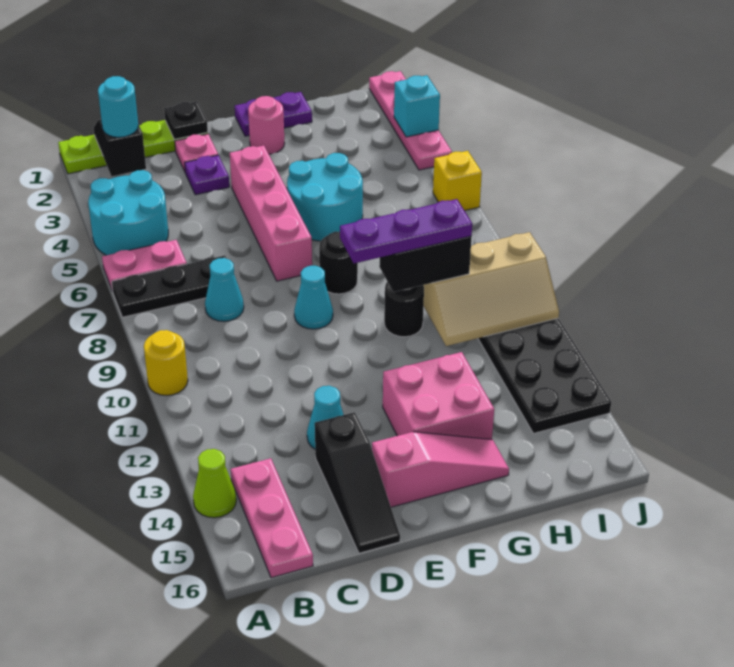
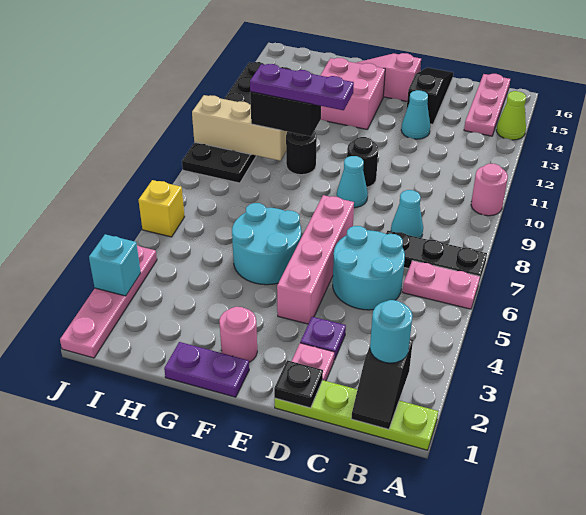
cyan round brick A4:B5 level 1 -> cyan round brick C5:D6 level 1
yellow round brick A10 level 1 -> pink round brick A10 level 1
black round brick F8 level 1 -> black round brick E10 level 1

